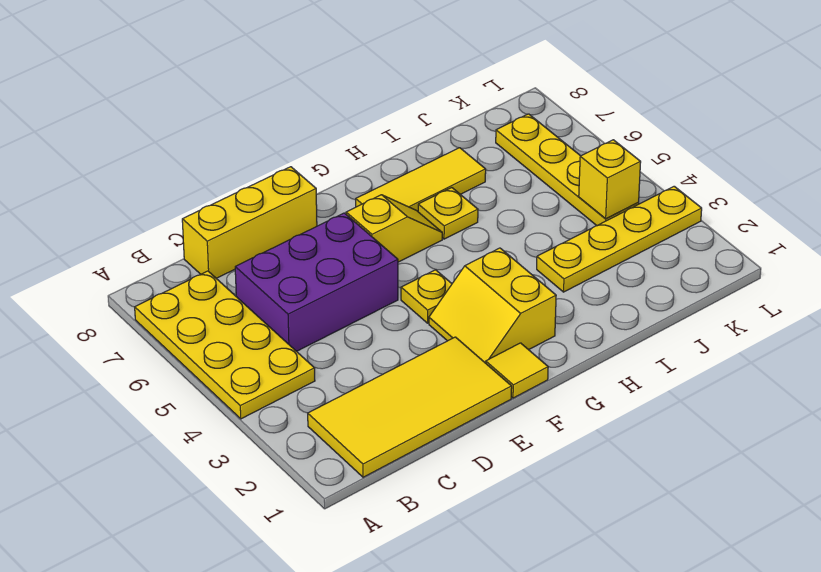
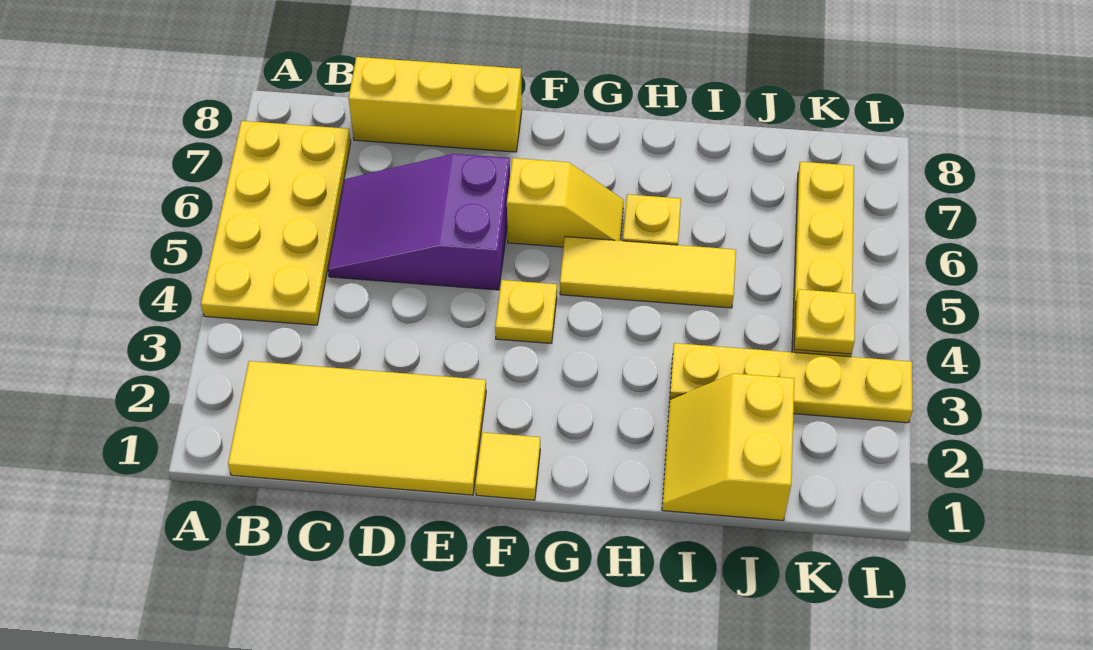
purple brick C5:E6 level 1 -> purple slope C5:E6 level 1 top E
yellow slope F2:G3 level 1 top G -> yellow slope I1:J2 level 1 top J
yellow tile G7:I7 level 1 -> yellow tile G5:I5 level 1
yellow brick K4 level 2 -> yellow plate K4 level 2

